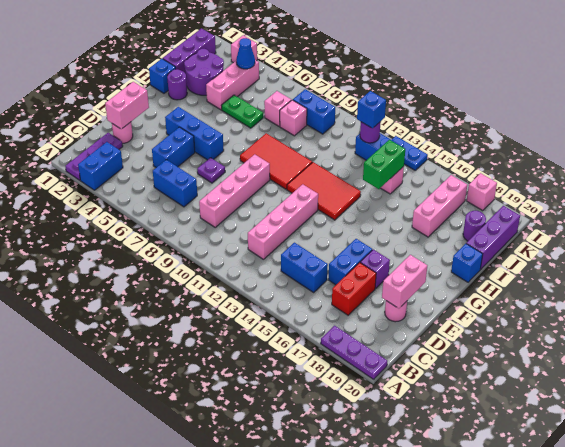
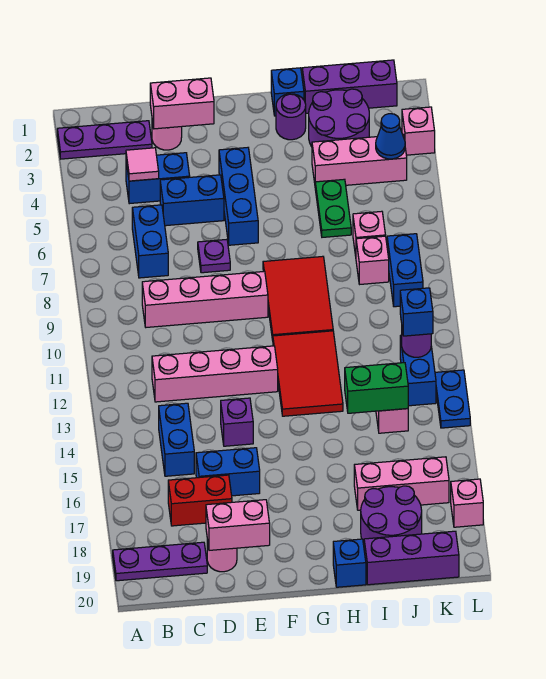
blue brick A3:B3 level 1 -> blue brick C4:D4 level 1
purple plate A18:A20 level 1 -> purple plate A19:C19 level 1
none -> pink tile C4 level 2
purple brick E17 level 1 -> purple brick E14 level 1
purple round brick J19 level 1 -> purple round brick I18:J19 level 1

